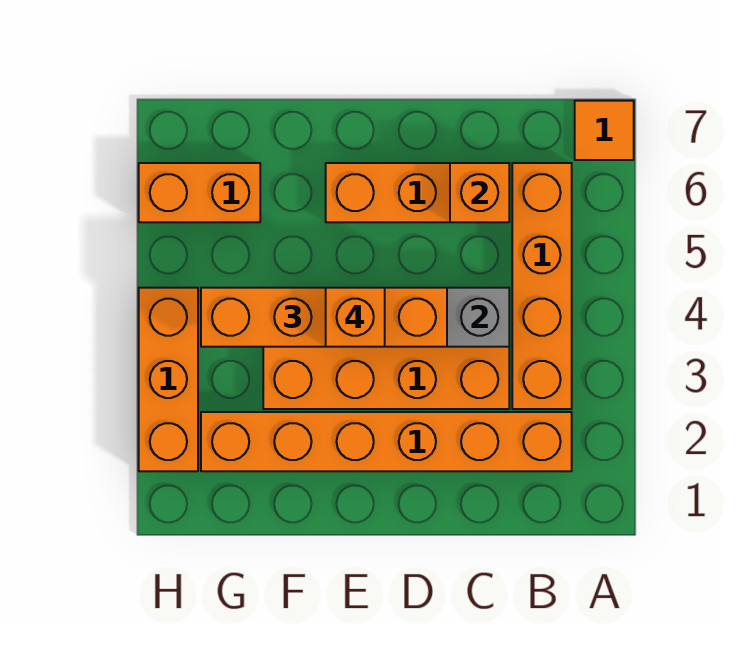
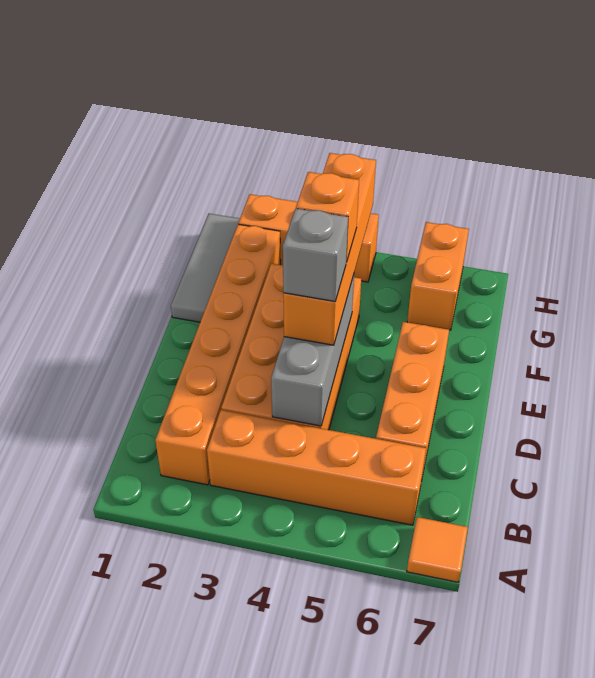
orange brick C6 level 2 -> none
none -> grey brick D4 level 4
none -> grey tile F1:H1 level 1

